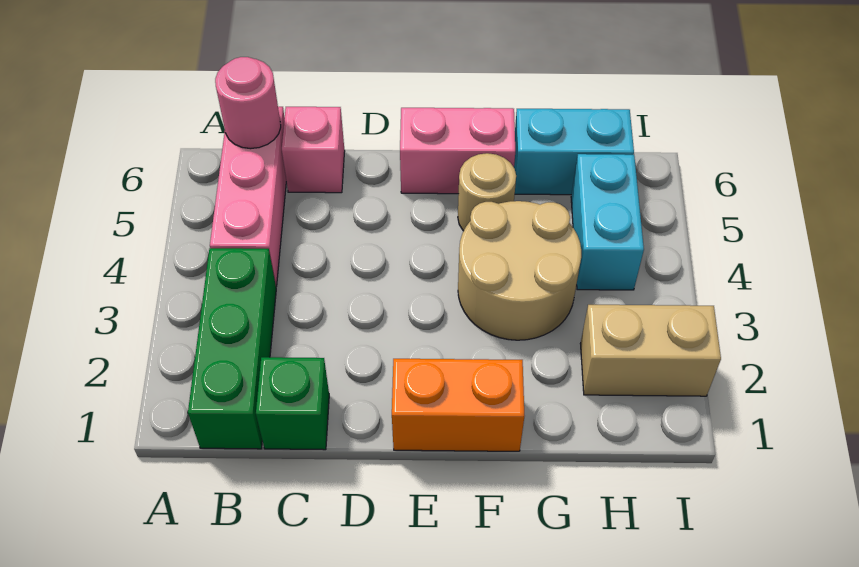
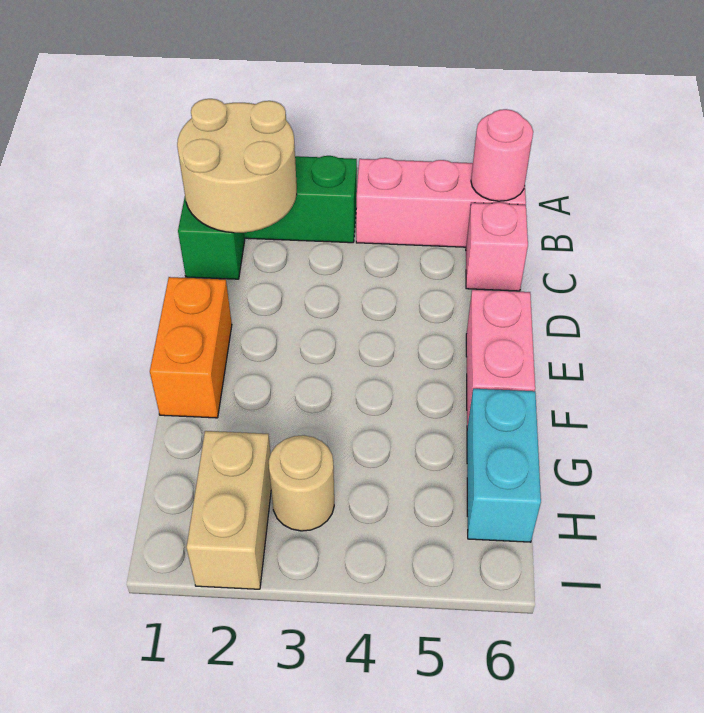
tan round brick F3:G4 level 1 -> tan round brick B1:C2 level 2
tan round brick F5 level 1 -> tan round brick H3 level 1
cyan brick H4:H5 level 1 -> none

